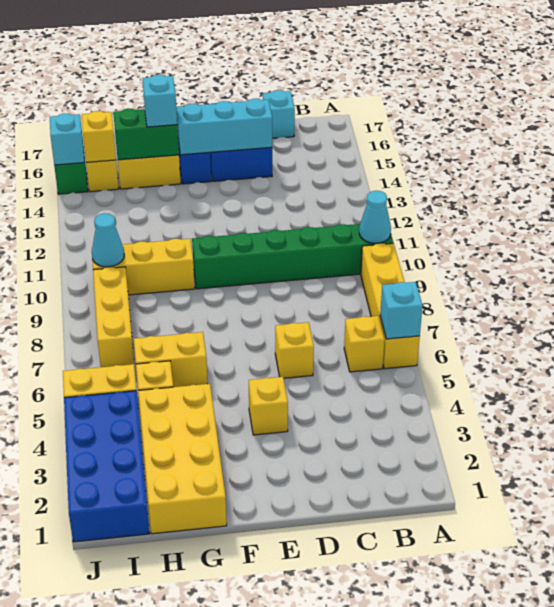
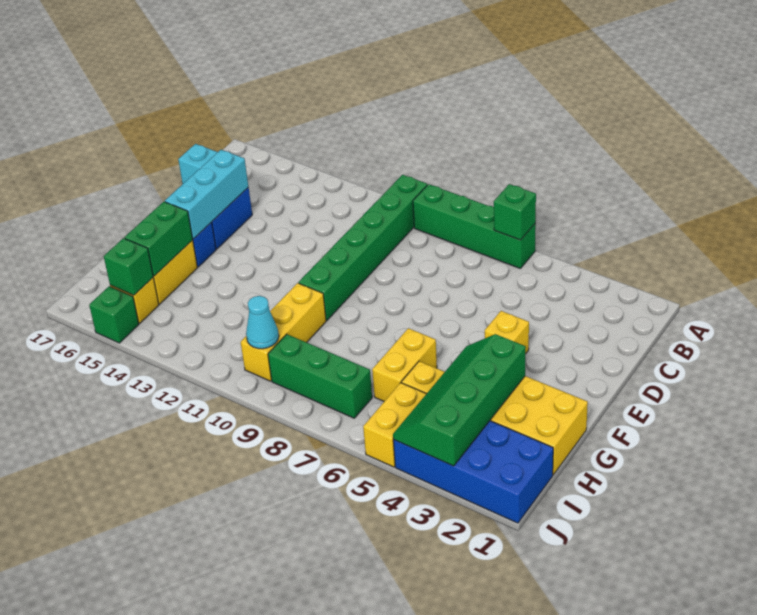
yellow brick A6:A9 level 1 -> green brick A6:A9 level 1
cyan brick A6 level 2 -> green brick A6 level 2
cyan cone A10 level 2 -> none
yellow brick B6 level 1 -> none
yellow brick D6 level 1 -> none
none -> green slope G3:J4 level 2 top 3
cyan brick G15 level 3 -> none
yellow brick I7:I9 level 1 -> green brick I7:I9 level 1
yellow brick I15 level 2 -> green brick I15 level 2
cyan brick J15 level 2 -> none

